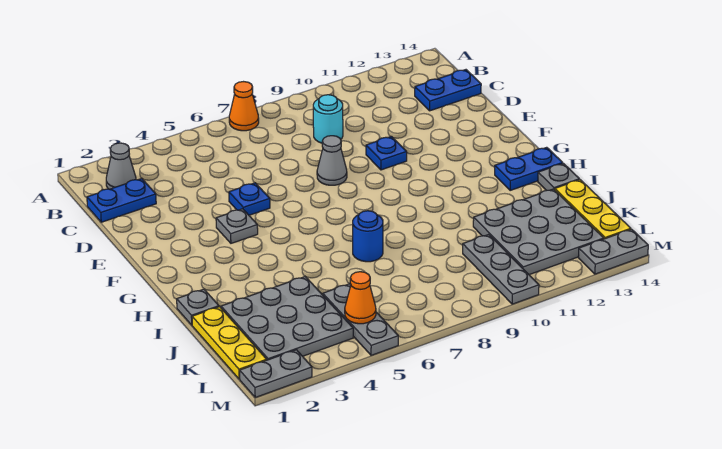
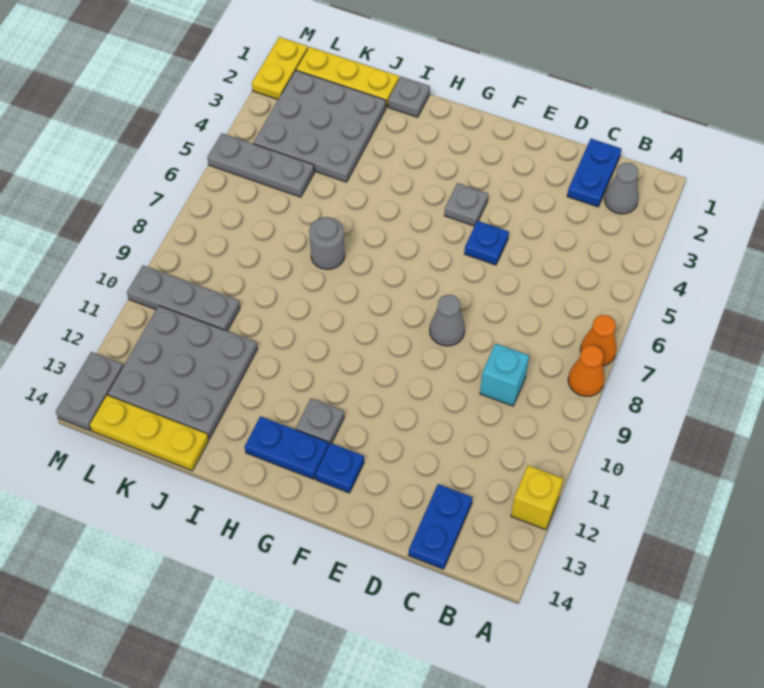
none -> yellow brick A12 level 1
cyan round brick C9 level 1 -> cyan brick C9 level 1
blue plate E10 level 1 -> blue plate F13 level 1
blue plate H13:H14 level 1 -> blue plate G13:H13 level 1
blue round brick I7 level 1 -> grey round brick I7 level 1
grey plate I14 level 1 -> grey plate G12 level 1
orange cone L5 level 2 -> orange cone A8 level 1
grey plate M1:M2 level 1 -> yellow plate M1:M2 level 1

